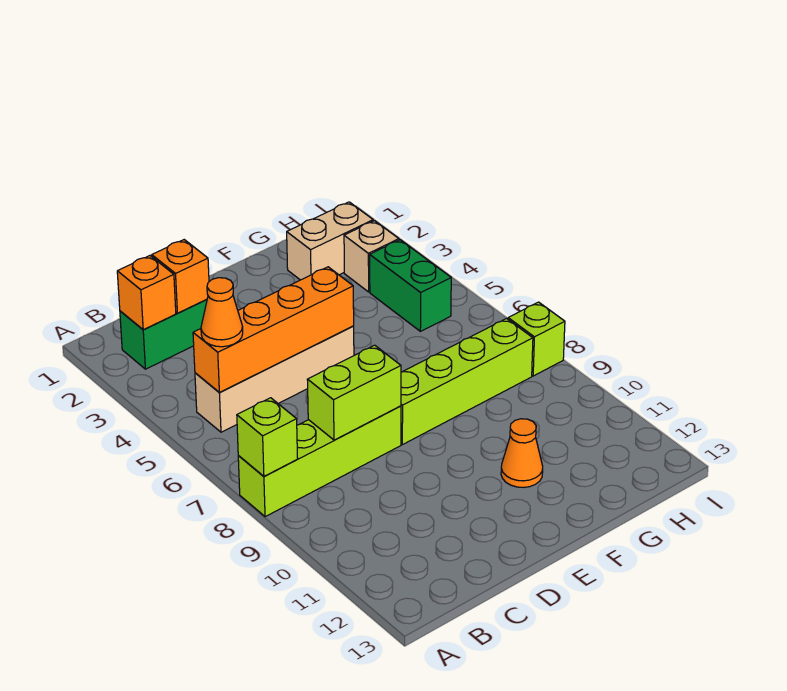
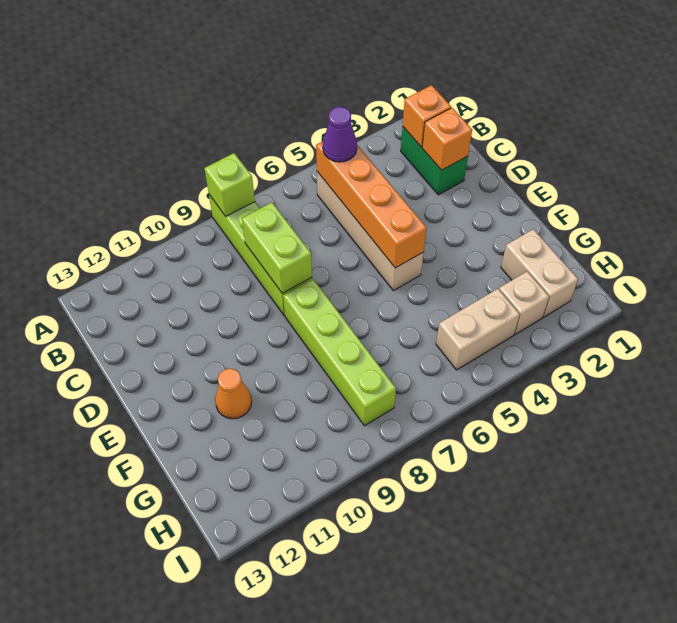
orange cone B5 level 3 -> purple cone B5 level 3
green brick H4:H5 level 1 -> tan brick H4:H5 level 1
lime brick I8 level 1 -> none

